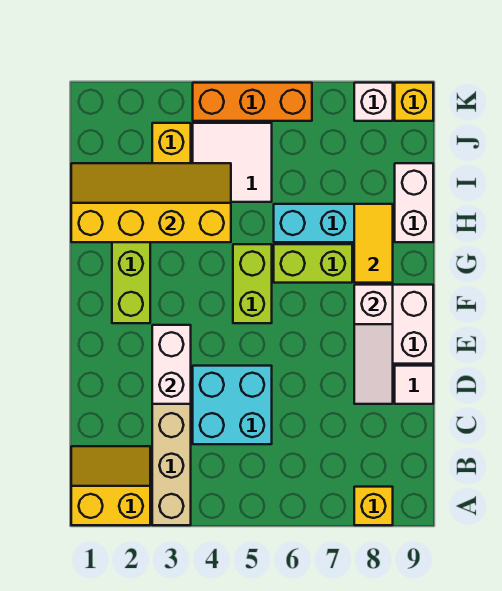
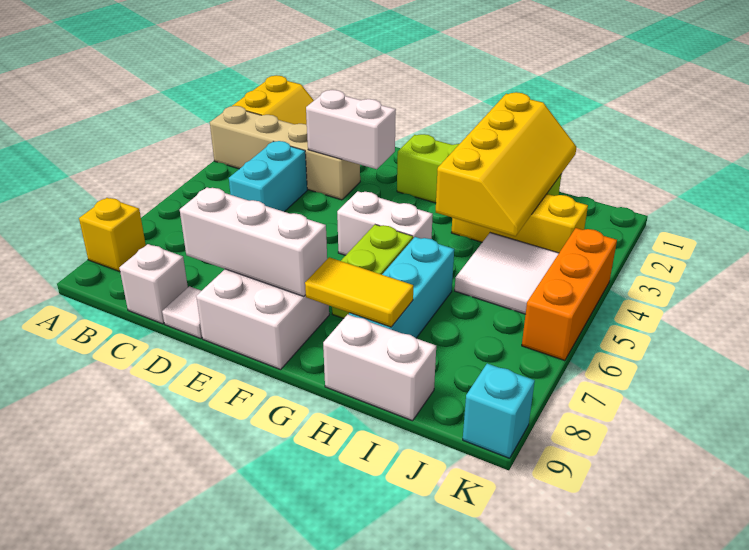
cyan brick C4:D5 level 1 -> cyan brick C4:C5 level 1
white slope D8:F8 level 2 top F -> white brick D8:F8 level 2
lime brick F5:G5 level 1 -> white brick F5:G5 level 1
white brick K8 level 1 -> white brick C9 level 1
yellow brick K9 level 1 -> cyan brick K9 level 1

